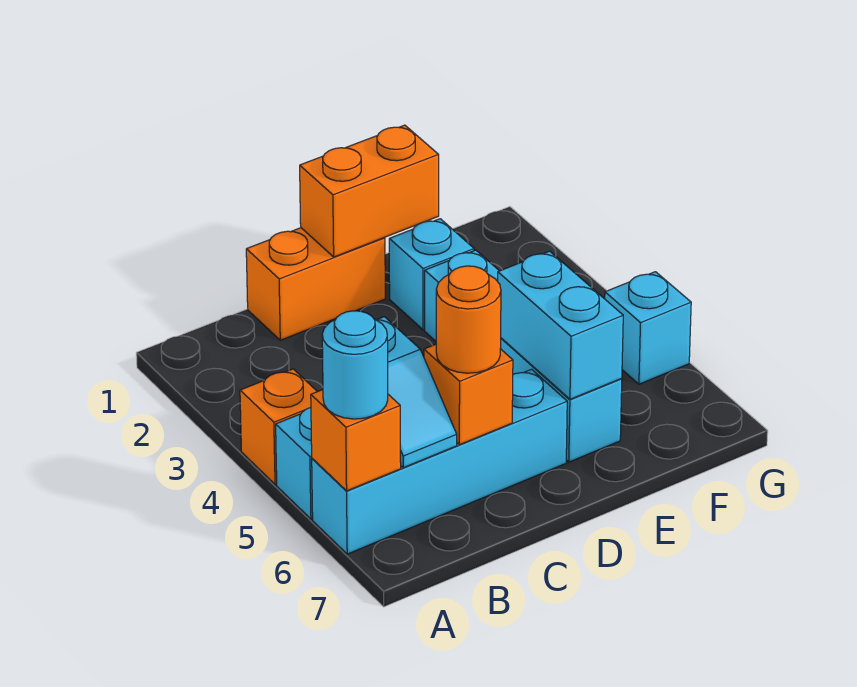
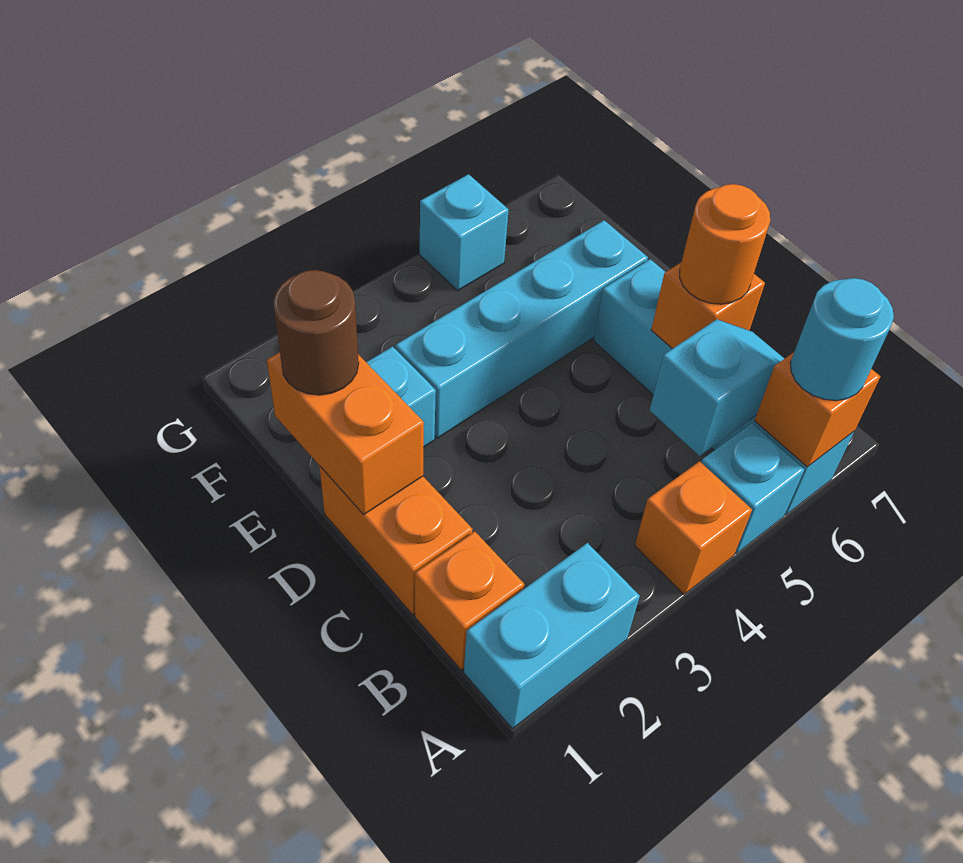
none -> orange brick B1 level 1
none -> brown round brick E1 level 3
cyan brick E5:E6 level 2 -> cyan brick A1:A2 level 1

